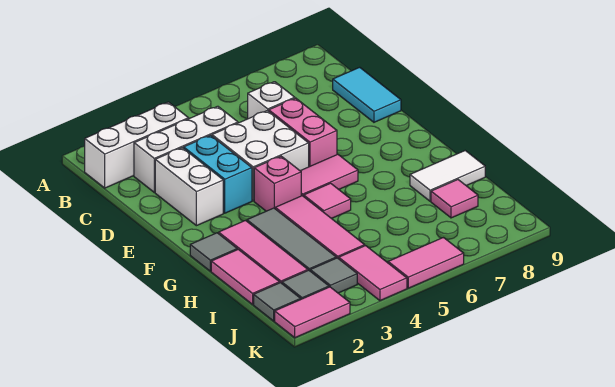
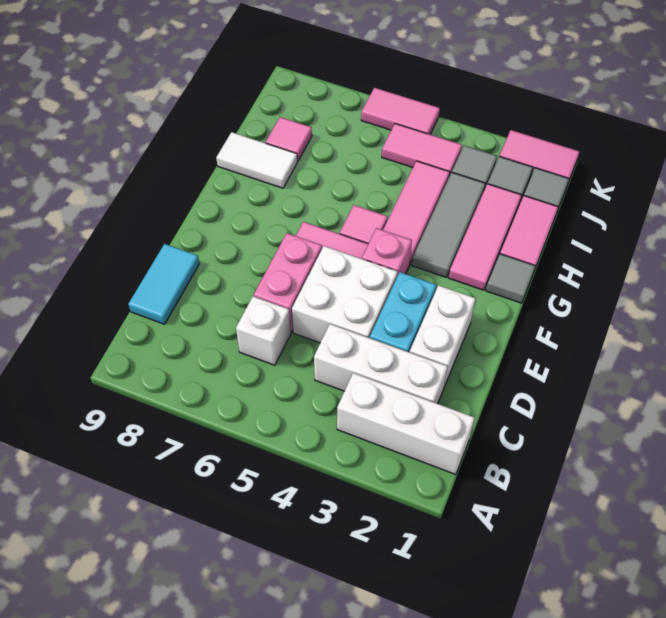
pink tile J4:K4 level 1 -> pink tile J4:J5 level 1

